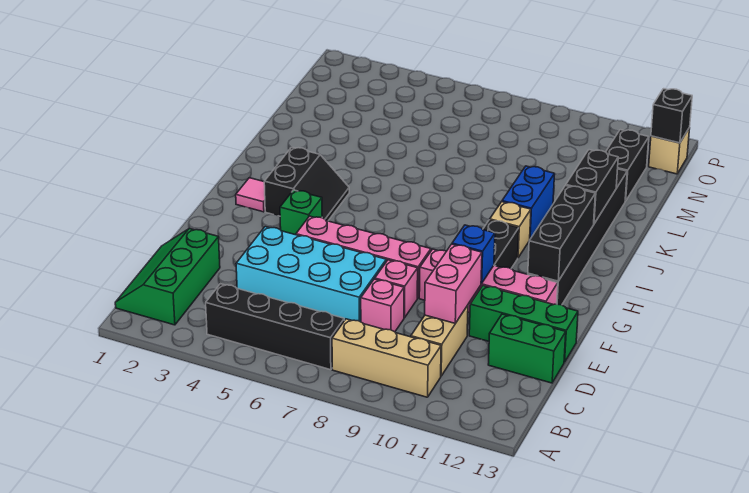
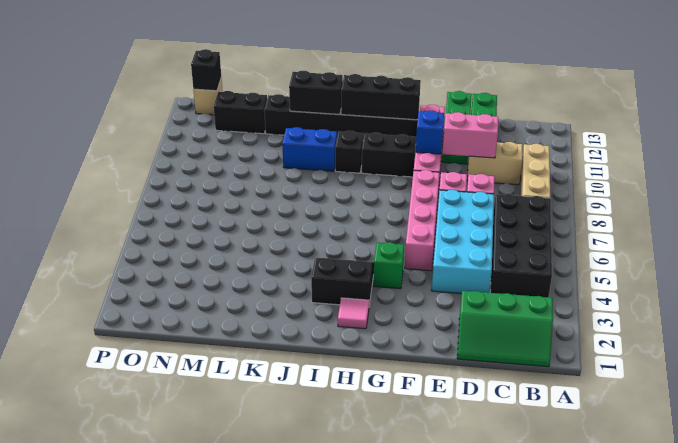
black brick B4:B7 level 1 -> black brick B4:C7 level 1
tan brick I10 level 1 -> black brick I10 level 1

